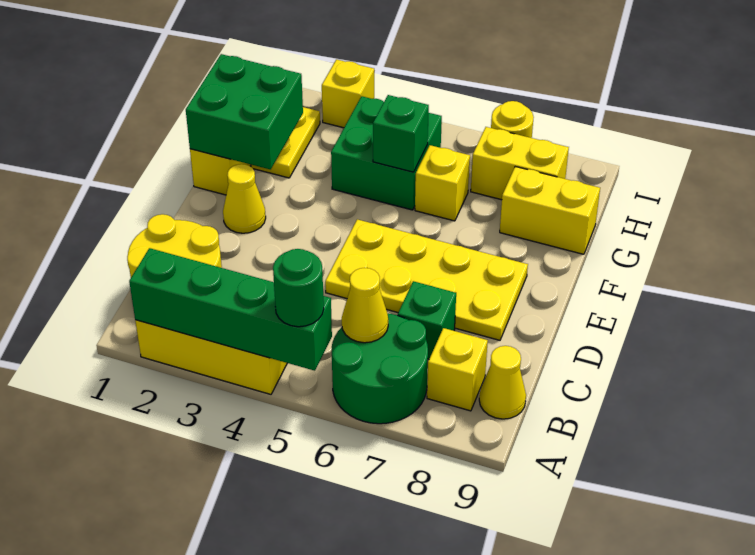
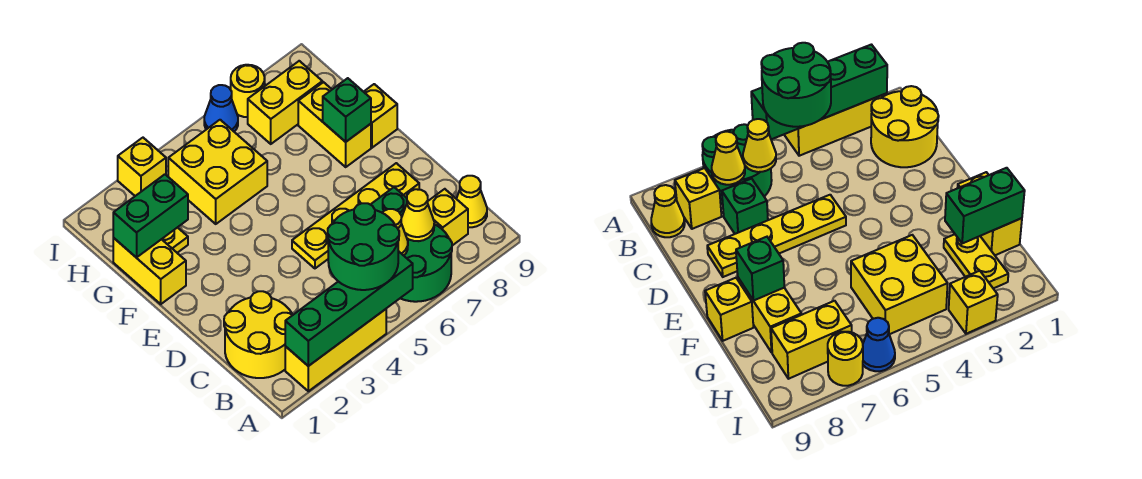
green round brick A5 level 3 -> green round brick A4:B5 level 3
yellow plate D5:E8 level 1 -> yellow plate D5:D8 level 1
yellow cone E2 level 1 -> yellow cone B7 level 2
green brick F1:G2 level 2 -> green brick G1:G2 level 2
green brick G4:H5 level 1 -> yellow brick G4:H5 level 1
green brick G5 level 2 -> green brick F8 level 2
yellow brick G6 level 1 -> yellow brick F9 level 1
yellow brick G8:G9 level 1 -> yellow brick F8:G8 level 1
none -> blue cone I6 level 1

